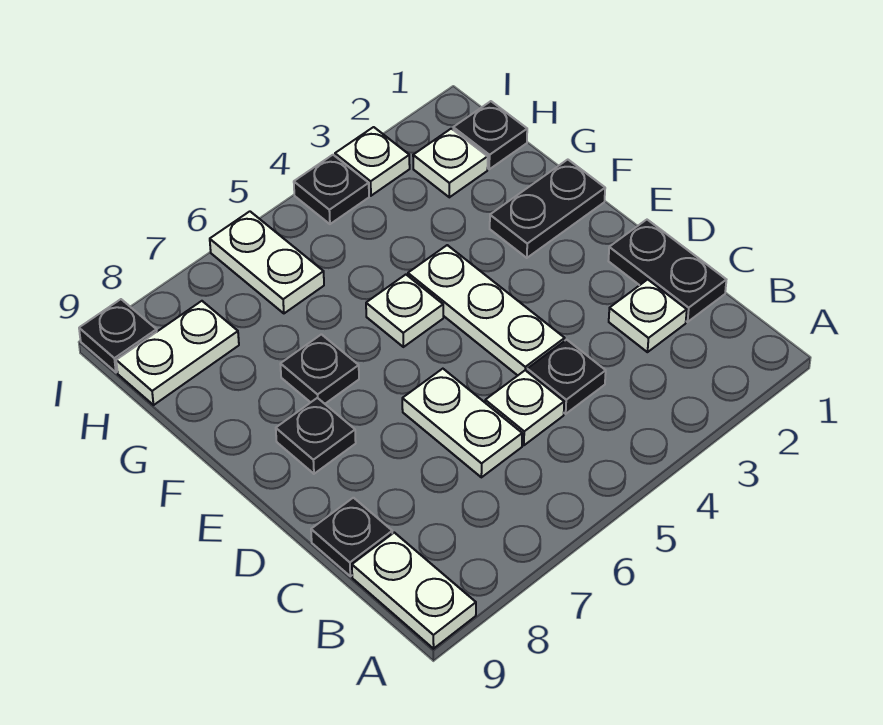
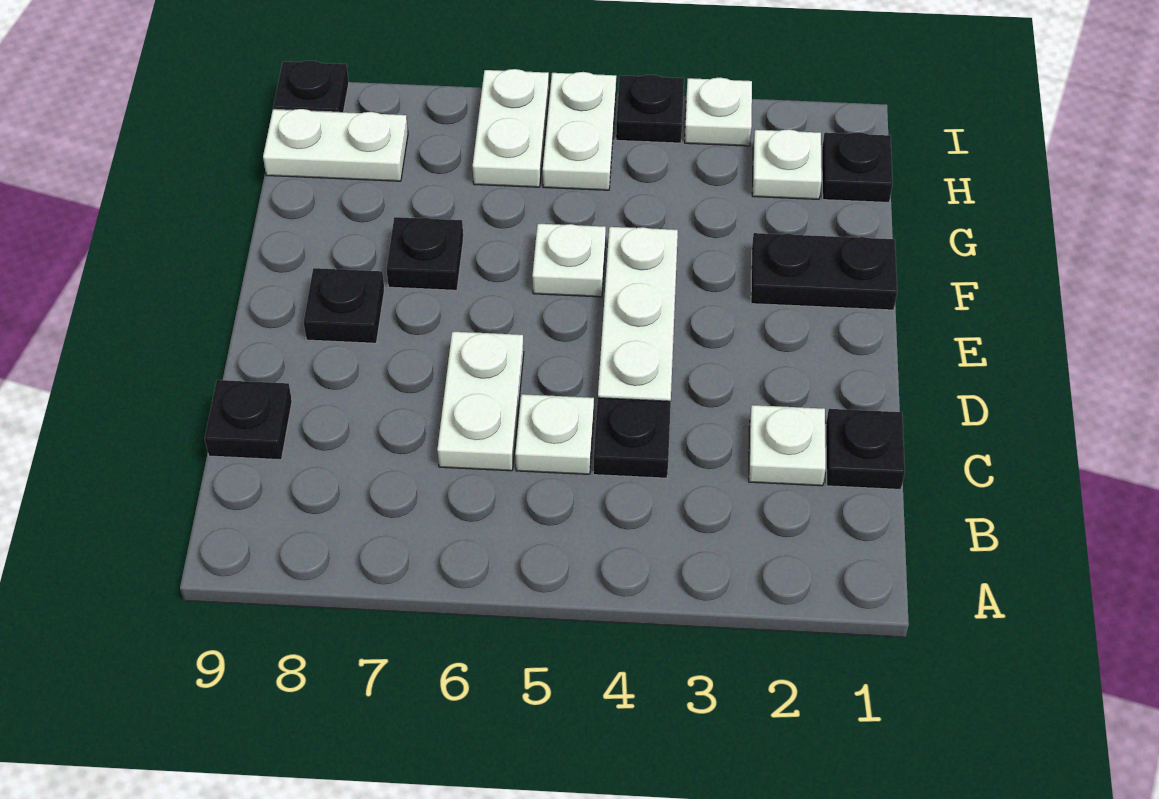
white plate A9:B9 level 1 -> white plate H5:I5 level 1
black plate C1:D1 level 1 -> black plate C1 level 1

